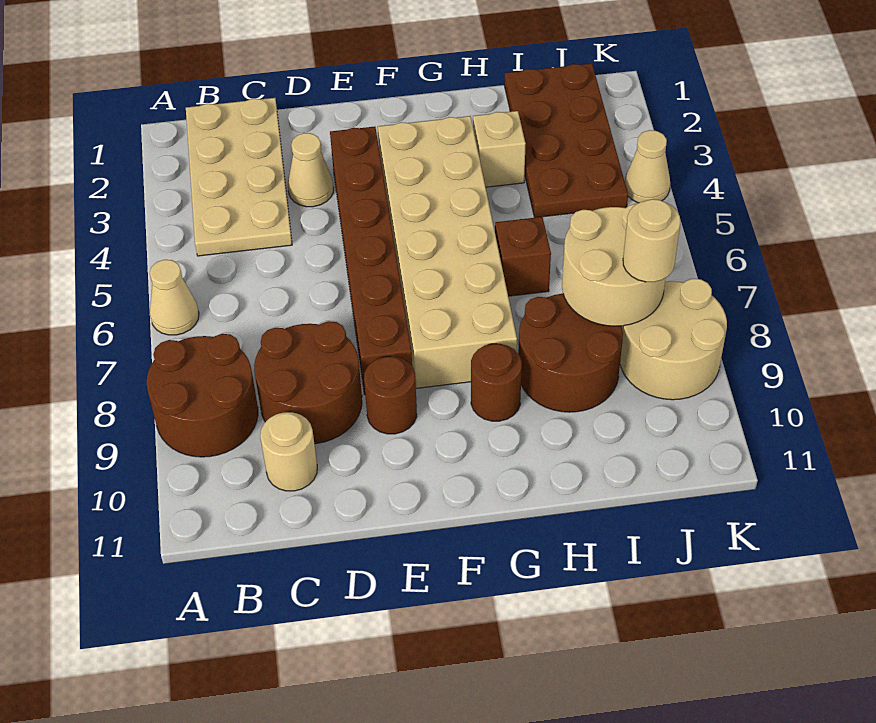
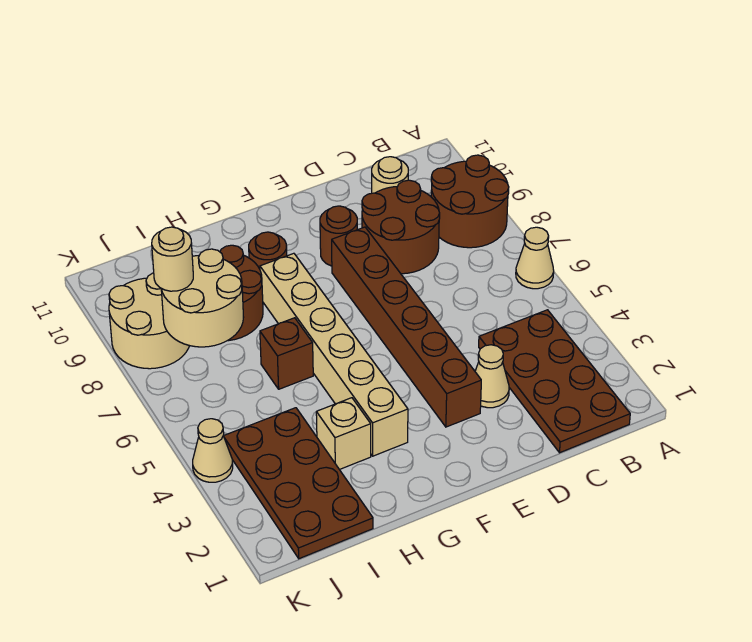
tan plate B1:C4 level 1 -> brown plate B1:C4 level 1
tan brick F3:G8 level 1 -> tan brick G3:G8 level 1

